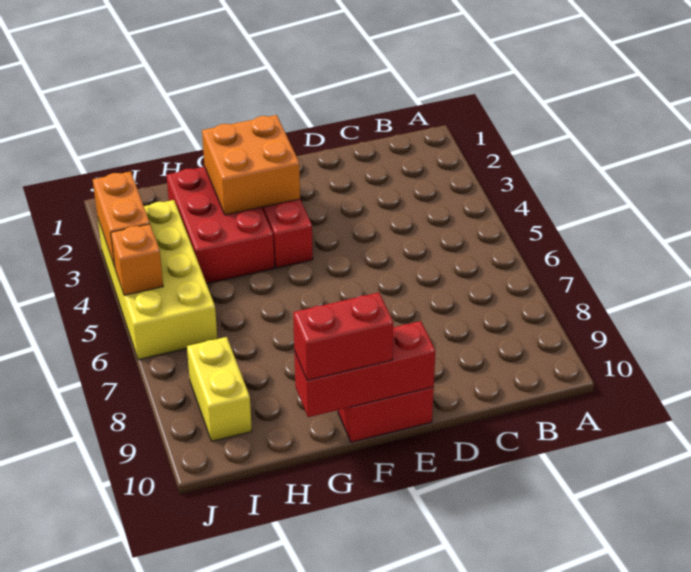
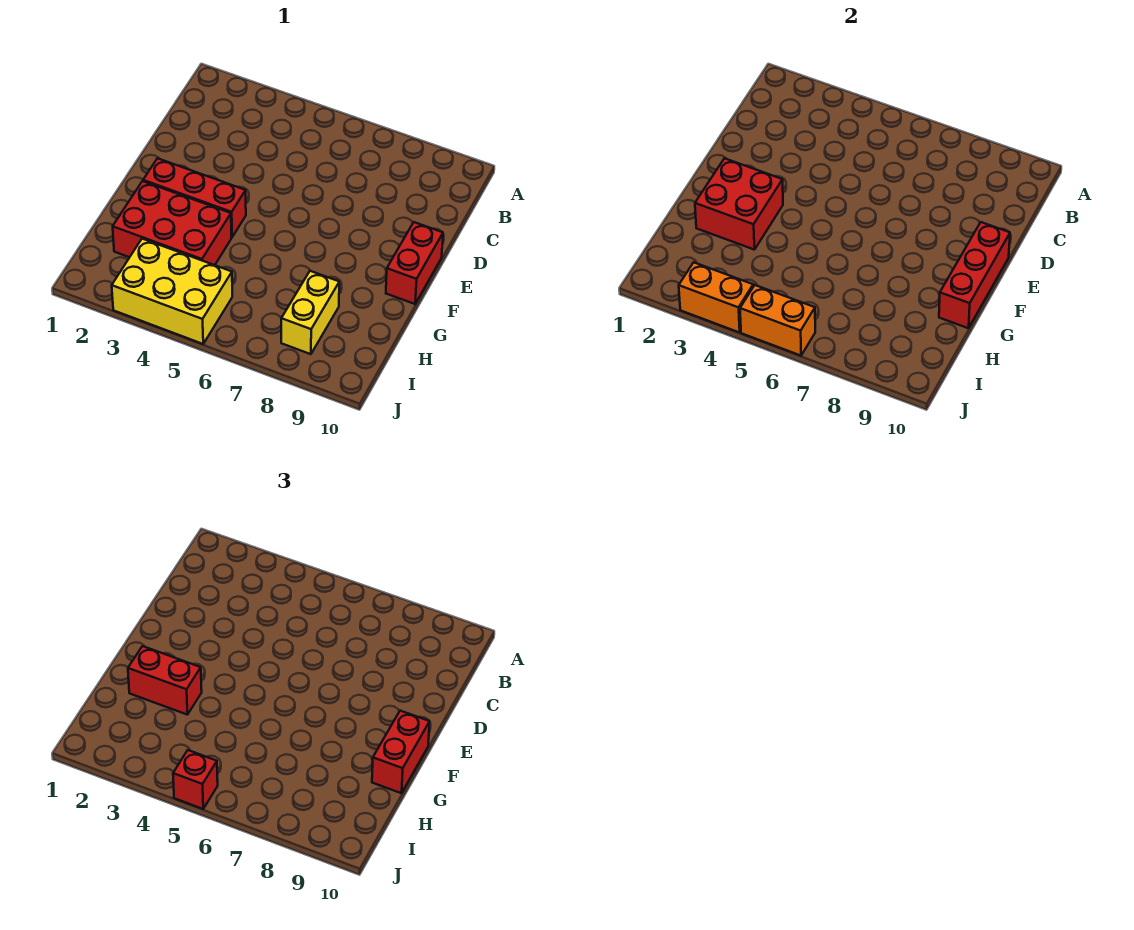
orange brick F2:G3 level 2 -> red brick F2:G3 level 2
none -> red brick G2:G3 level 3
yellow brick I3:J6 level 1 -> yellow brick I3:J5 level 1
yellow brick I8:I9 level 1 -> yellow brick H8:I8 level 1
orange brick J5 level 2 -> orange brick J5:J6 level 2
none -> red brick J5 level 3

